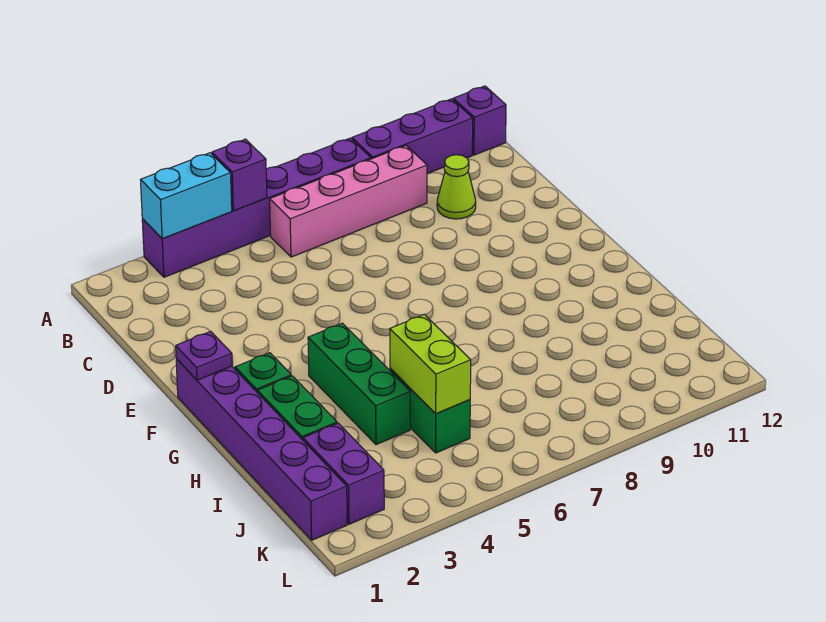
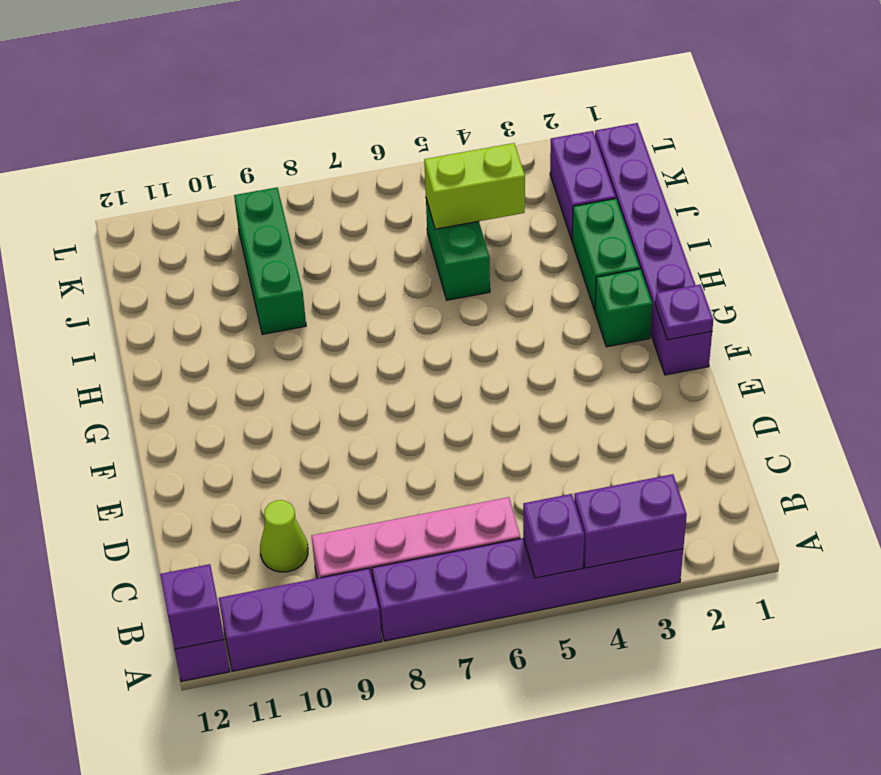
cyan brick A3:A4 level 2 -> purple brick A3:A4 level 2
none -> purple brick A12 level 2
green brick G4:I4 level 1 -> green brick I9:K9 level 1
lime brick I5:J5 level 2 -> lime brick J4:J5 level 2

